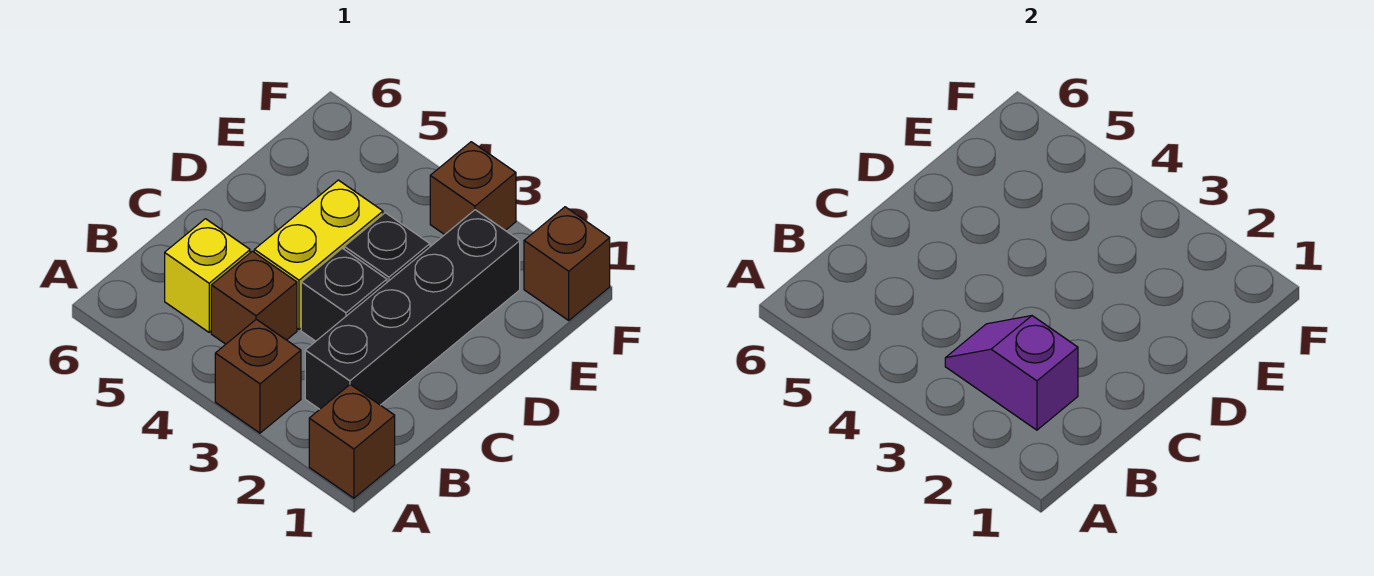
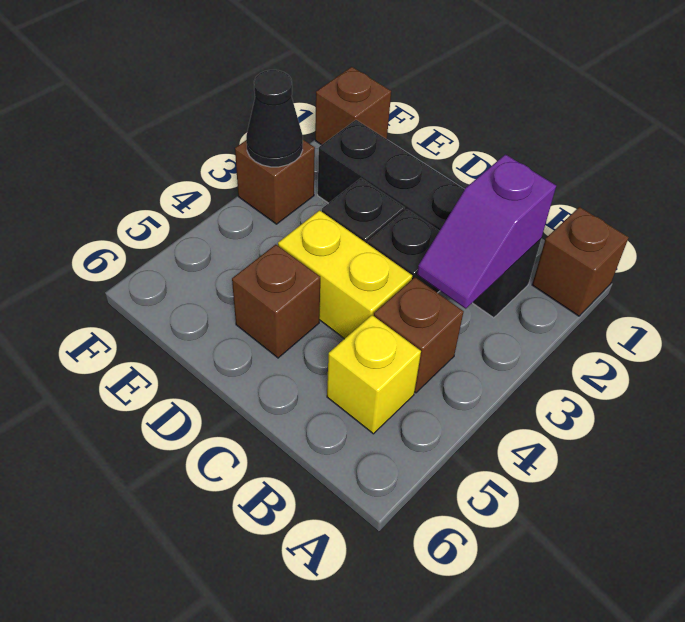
brown brick A3 level 1 -> brown brick D5 level 1
none -> black cone F3 level 2

